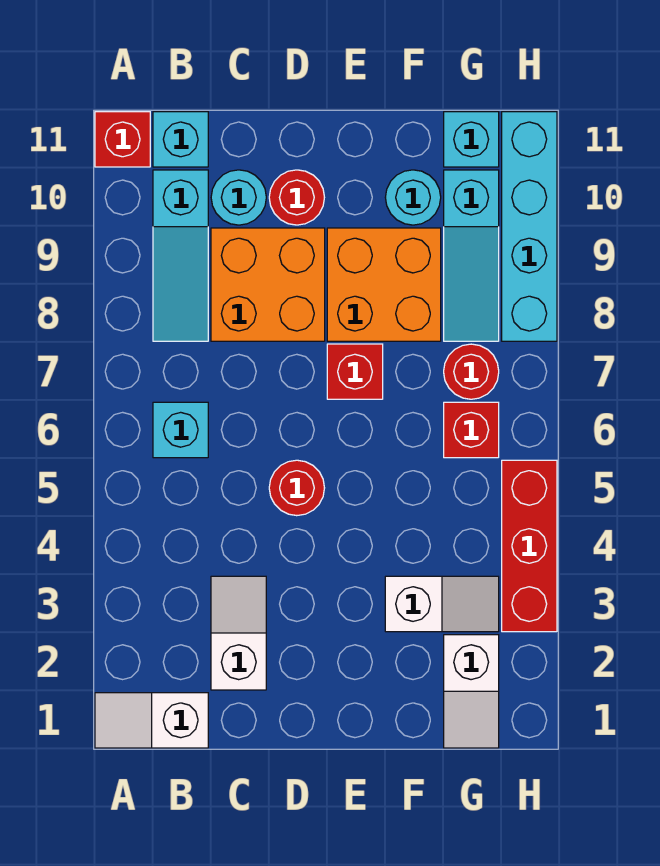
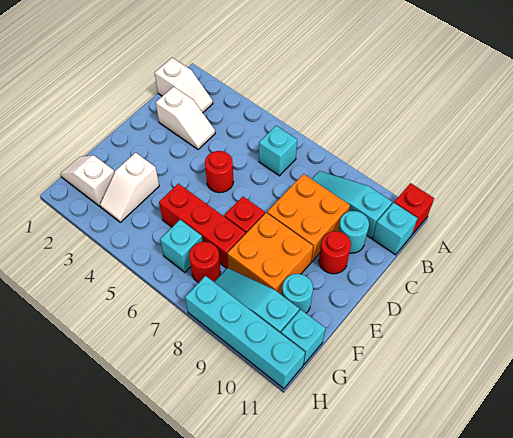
white slope A1:B1 level 1 top B -> white slope B1:B2 level 1 top 1
red brick G6 level 1 -> cyan brick G6 level 1
red brick H3:H5 level 1 -> red brick F5:F7 level 1

